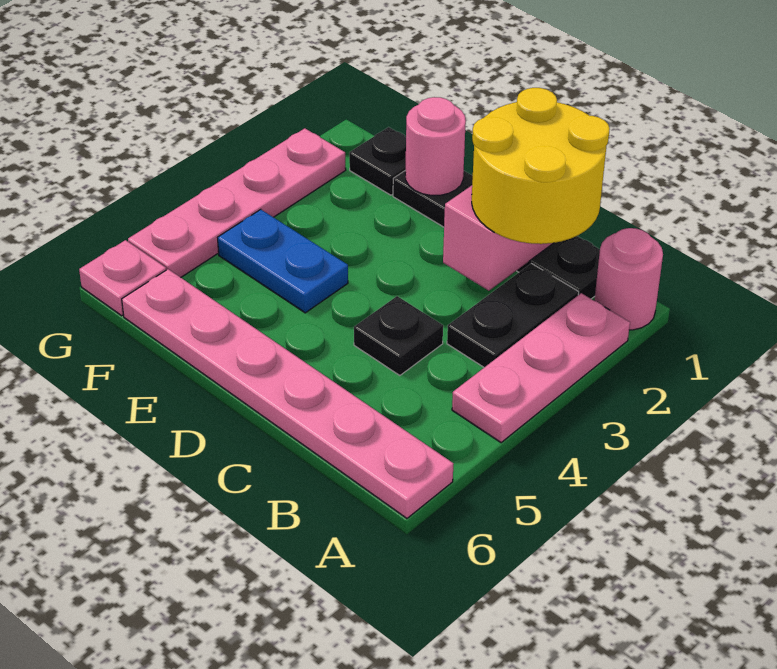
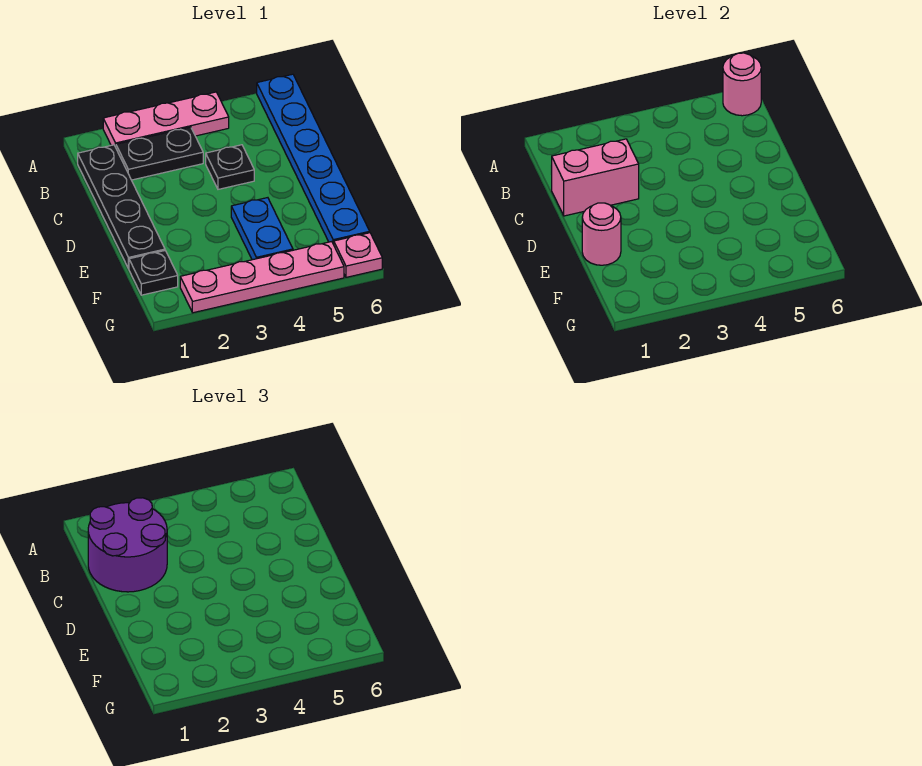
pink round brick A1 level 1 -> pink round brick A6 level 2
pink plate A6:F6 level 1 -> blue plate A6:F6 level 1
yellow round brick B1:C2 level 3 -> purple round brick B1:C2 level 3

